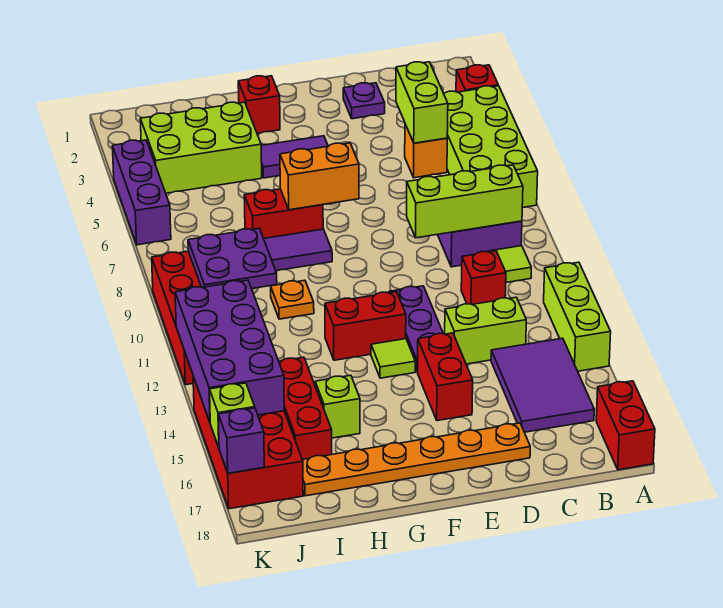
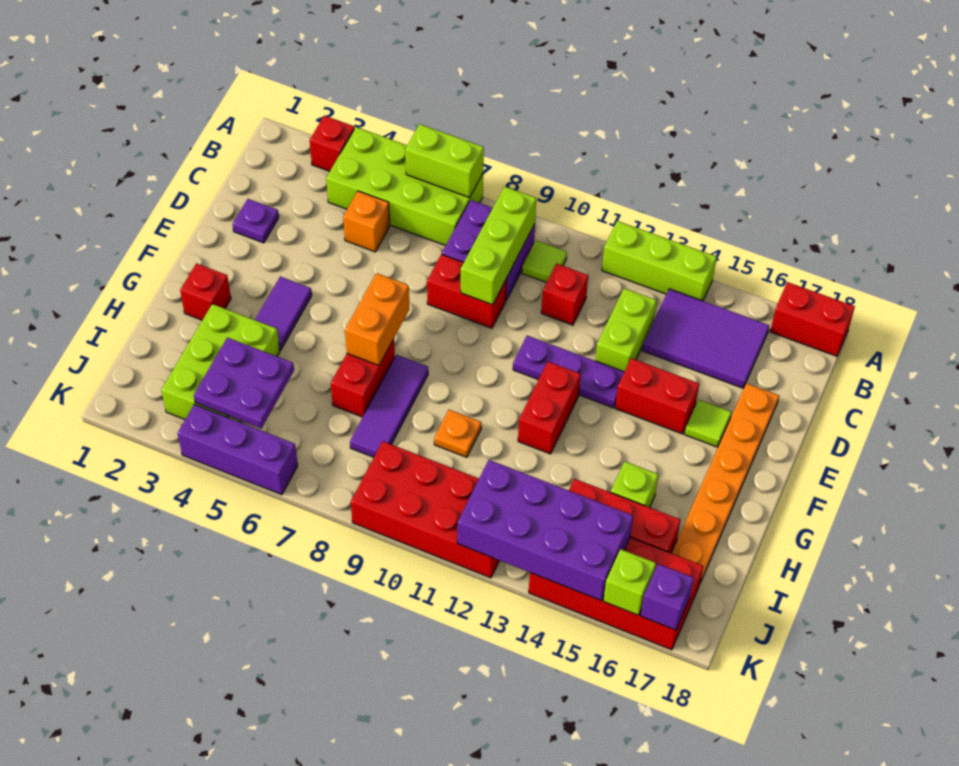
lime brick C4:C5 level 2 -> lime brick A6:A7 level 2
none -> red brick D8:D9 level 1
lime tile F13 level 1 -> lime tile E16 level 1
purple plate I9:J10 level 2 -> purple plate I4:J5 level 2

